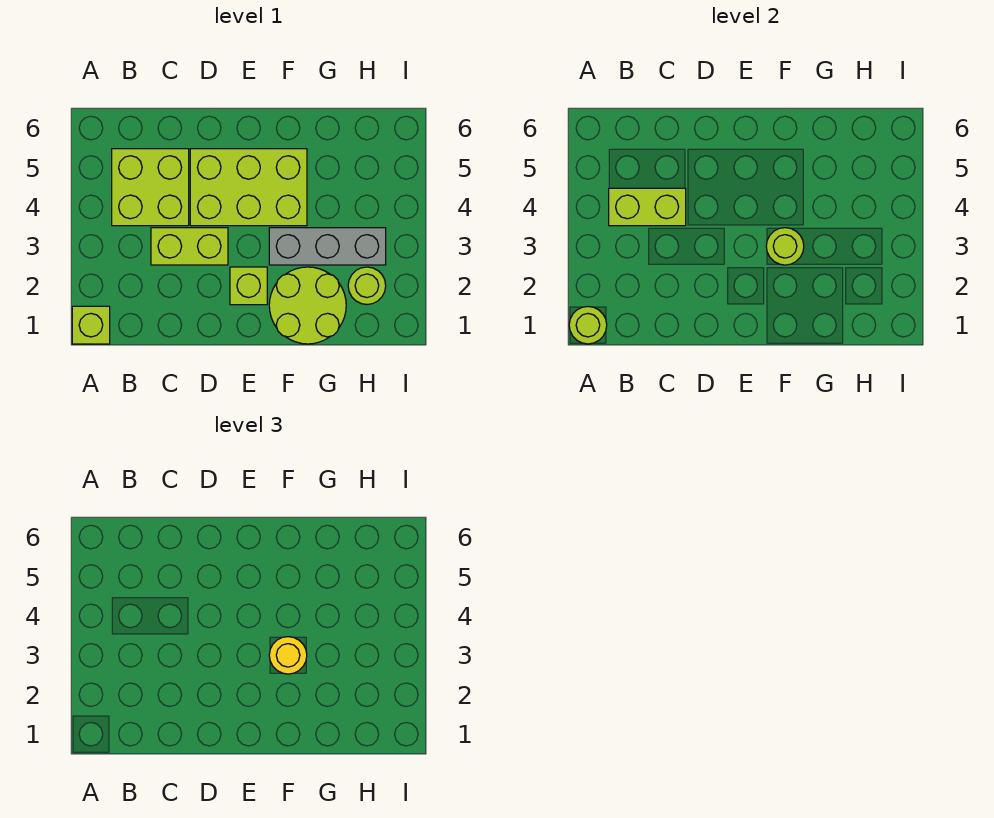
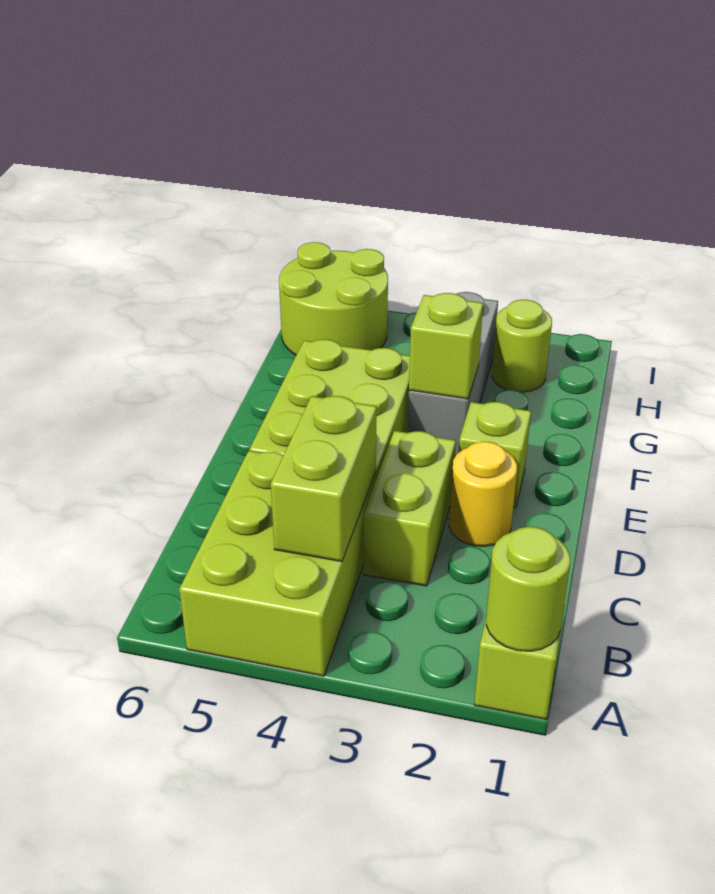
lime brick B4:C5 level 1 -> lime brick A4:C5 level 1
lime round brick F1:G2 level 1 -> lime round brick H5:I6 level 1
lime round brick F3 level 2 -> lime brick F3 level 2
yellow round brick F3 level 3 -> yellow round brick D2 level 1

